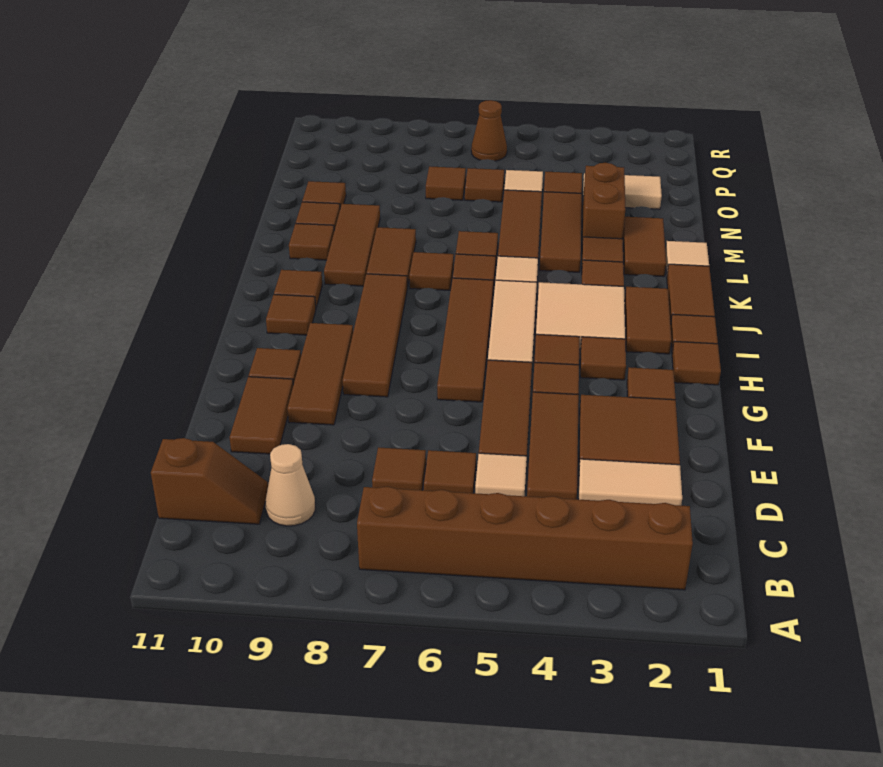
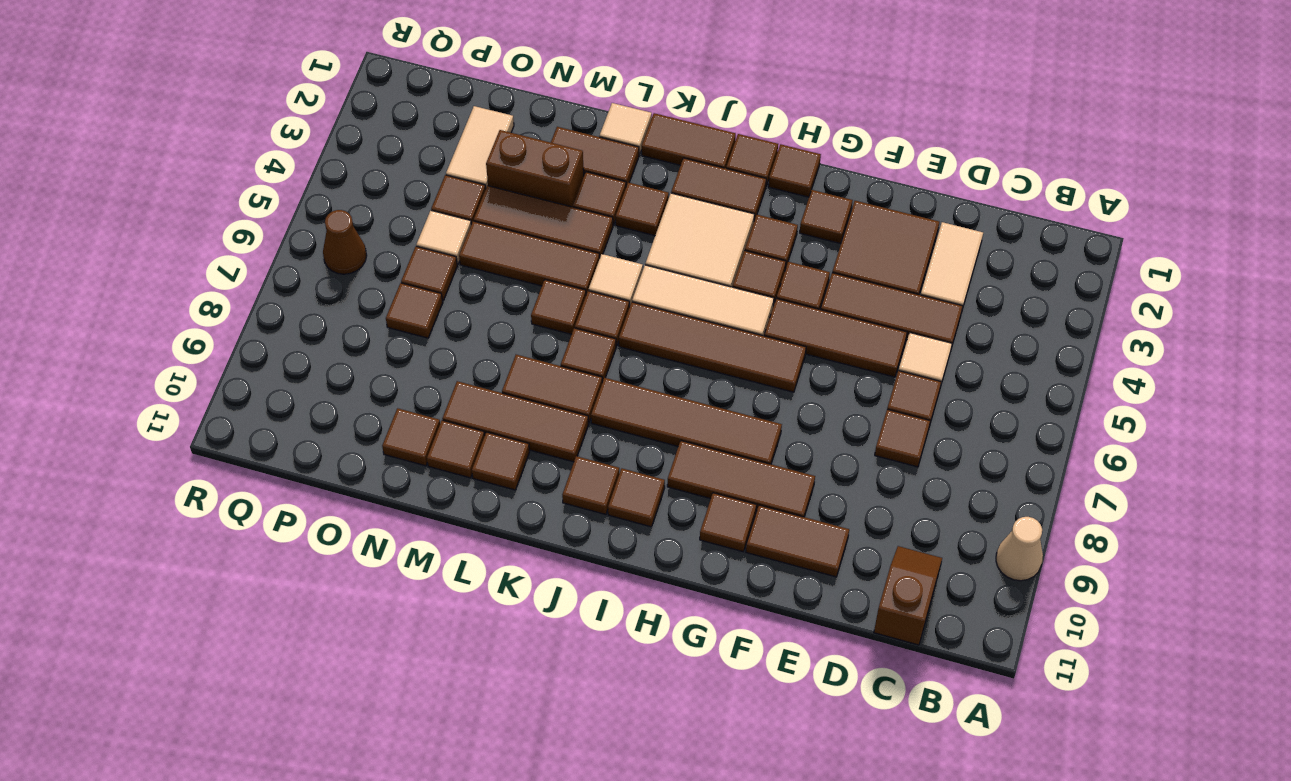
brown brick B2:B7 level 1 -> none
tan cone C9 level 1 -> tan cone A9 level 1

